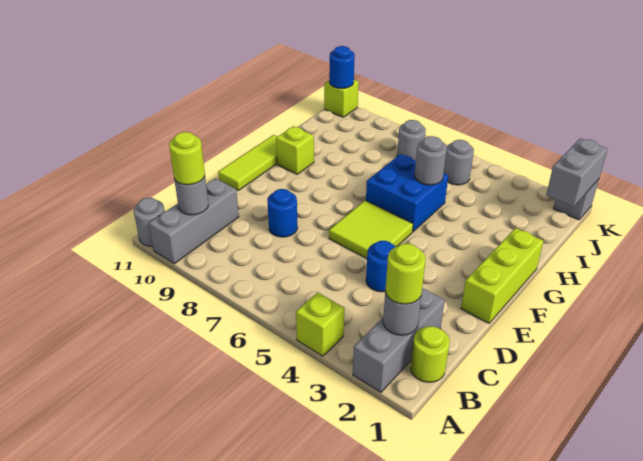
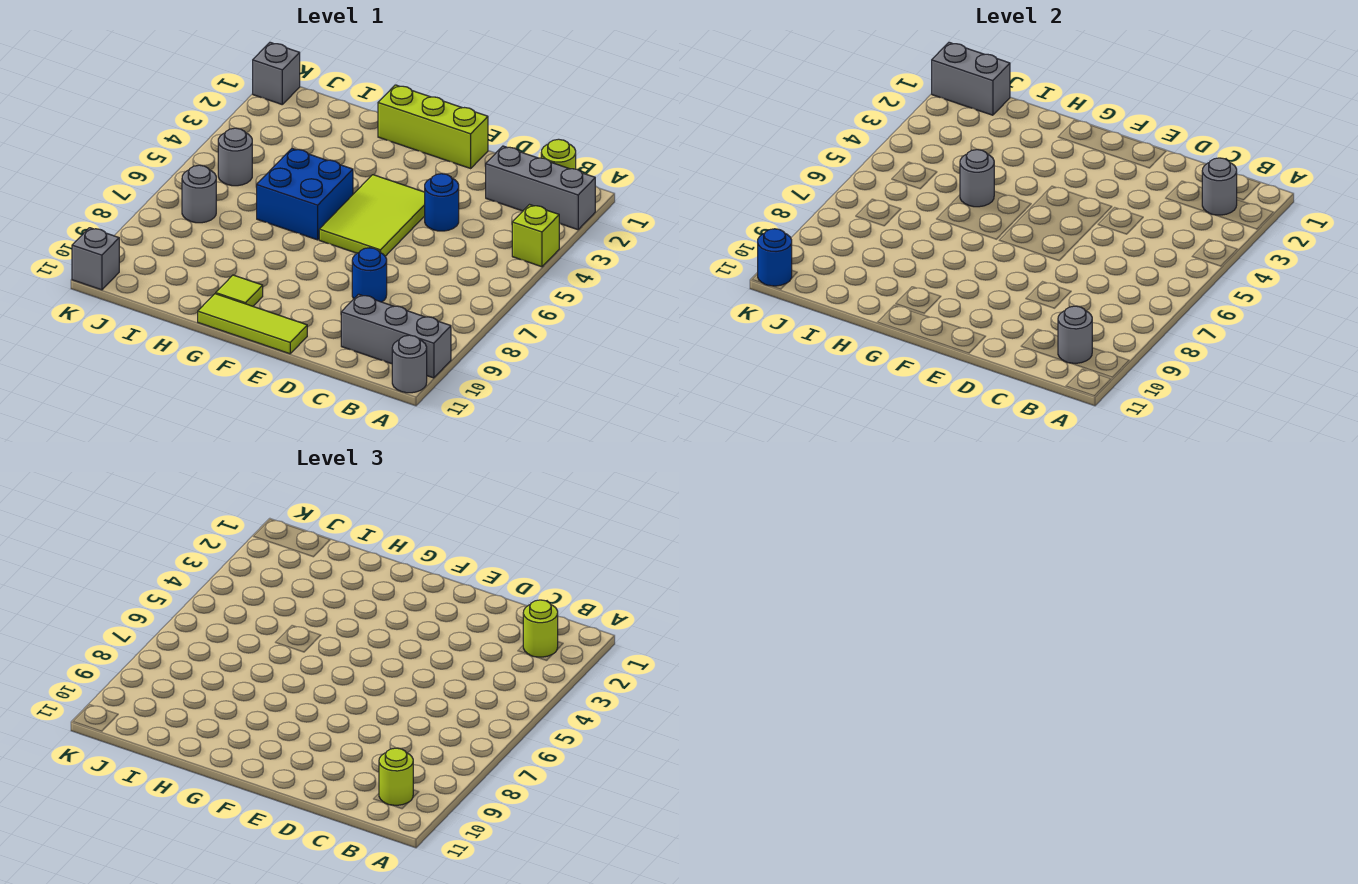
lime tile E5:F6 level 1 -> lime tile E4:F6 level 1
lime brick G10 level 1 -> lime tile G10 level 1
lime brick K11 level 1 -> grey brick K11 level 1

